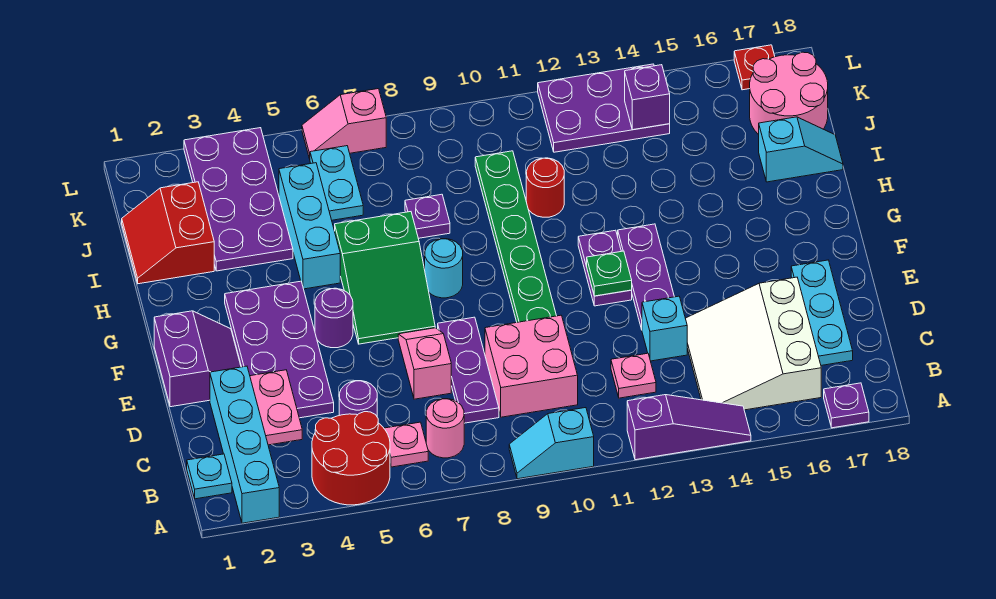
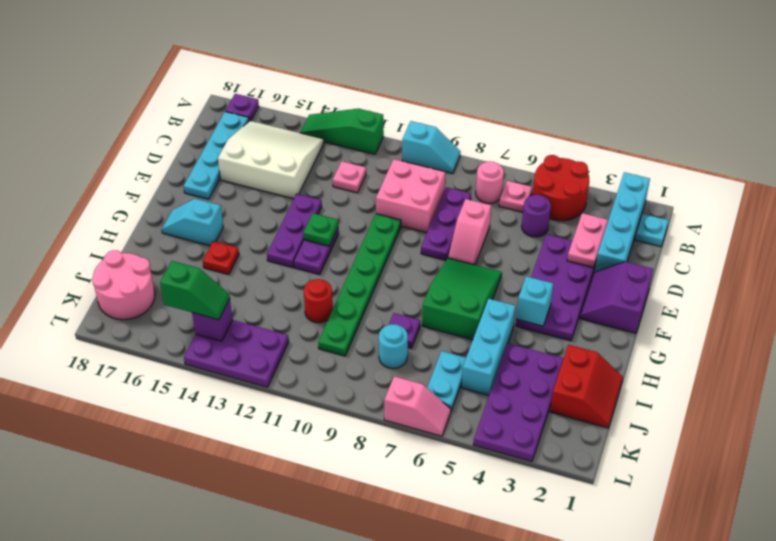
purple slope A12:A14 level 1 top 12 -> green slope A12:A14 level 1 top 12
white slope B14:D16 level 1 top 16 -> white slope B14:D16 level 1 top D
cyan plate C17:E17 level 1 -> cyan plate B17:E17 level 1
cyan brick D13 level 1 -> cyan brick G4 level 2
purple round brick F5 level 1 -> none
cyan round brick G8 level 1 -> cyan round brick J8 level 1
cyan slope I17:I18 level 1 top 17 -> cyan slope G16:G17 level 1 top 16
none -> green slope K14:K15 level 3 top 15
red plate L17 level 1 -> red plate H15 level 1

